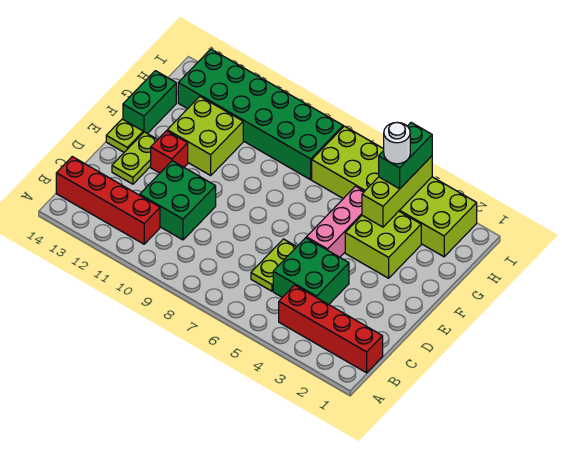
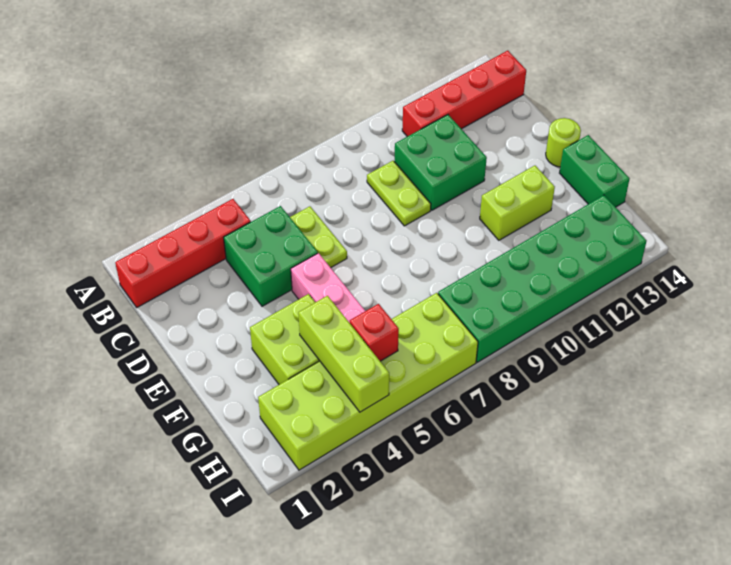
lime plate D13:E13 level 1 -> lime plate C9:D9 level 1
red brick E12 level 1 -> red brick H5 level 2
lime plate E14 level 1 -> lime round brick E14 level 1
lime brick F11:G12 level 1 -> lime brick F11:F12 level 1
green brick H4:I4 level 3 -> none
white round brick H4 level 4 -> none

